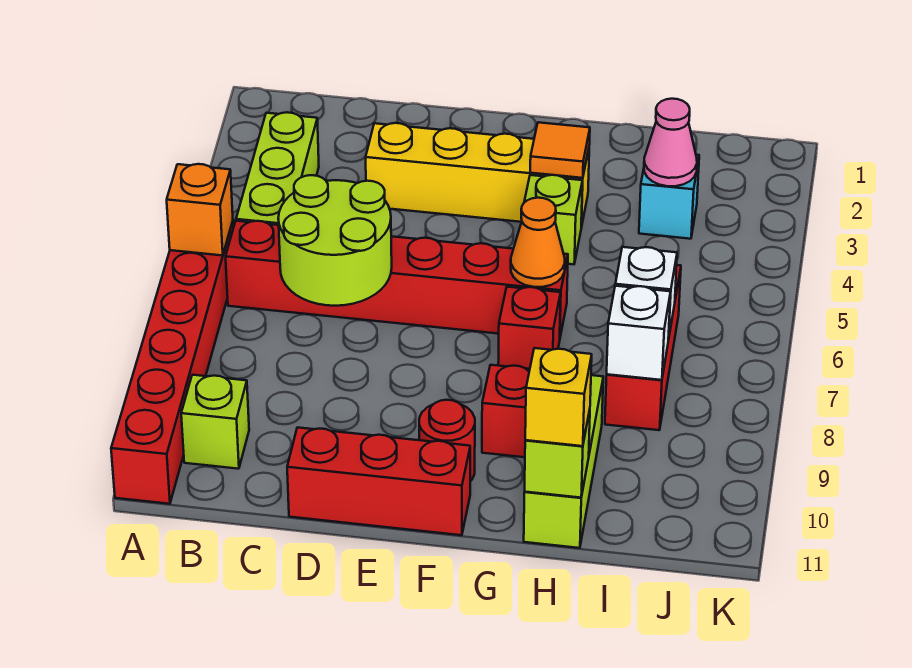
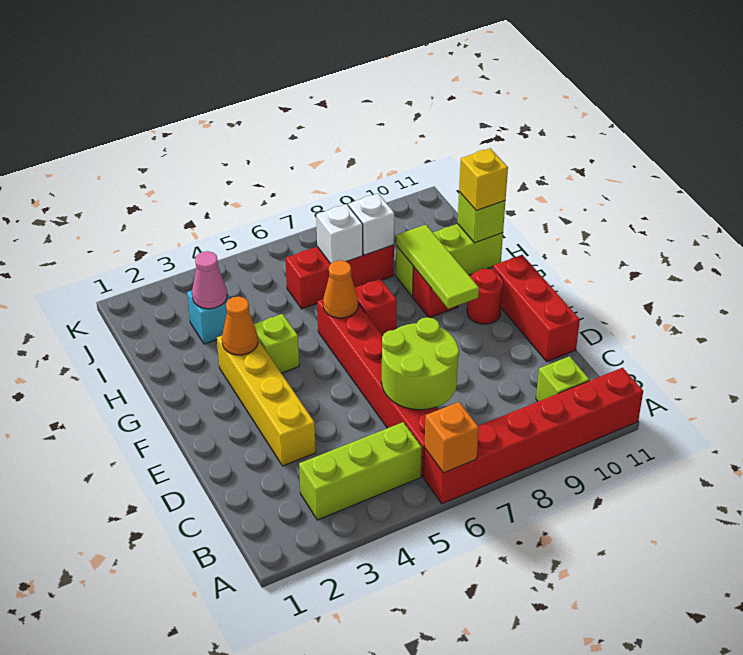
none -> lime tile F9:H9 level 2
orange tile G3 level 2 -> orange cone G3 level 2

